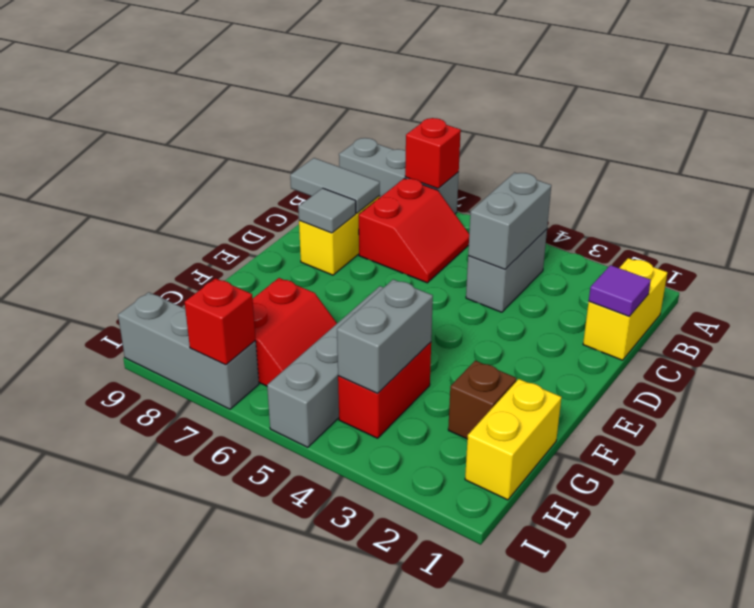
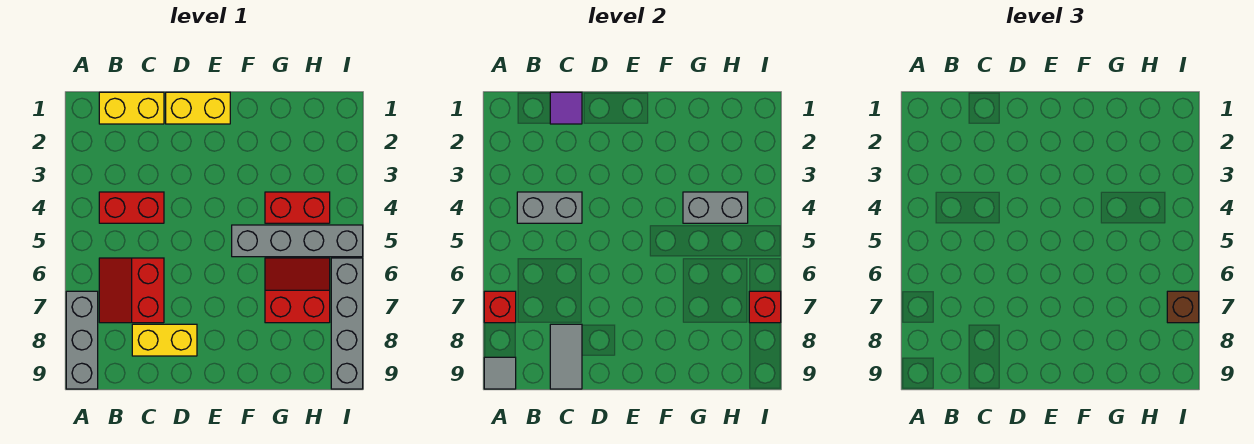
grey brick B4:C4 level 1 -> red brick B4:C4 level 1
red slope B6:C7 level 1 top 7 -> red slope B6:C7 level 1 top C
grey tile D8 level 2 -> grey tile A9 level 2
yellow brick G1:H1 level 1 -> yellow brick D1:E1 level 1
brown brick G2 level 1 -> brown brick I7 level 3
grey brick I7:I9 level 1 -> grey brick I6:I9 level 1

